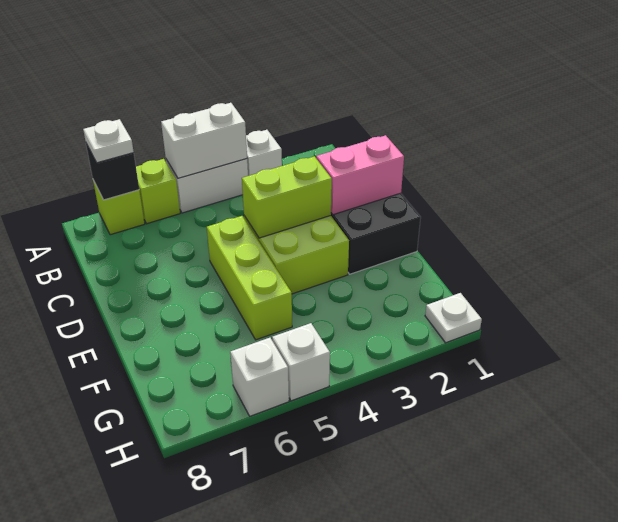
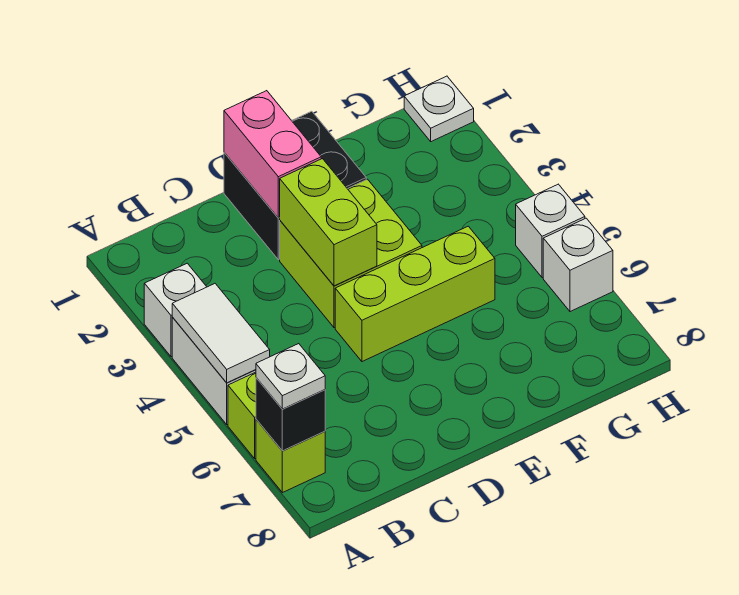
white brick A4:A5 level 2 -> white tile A4:A5 level 2

